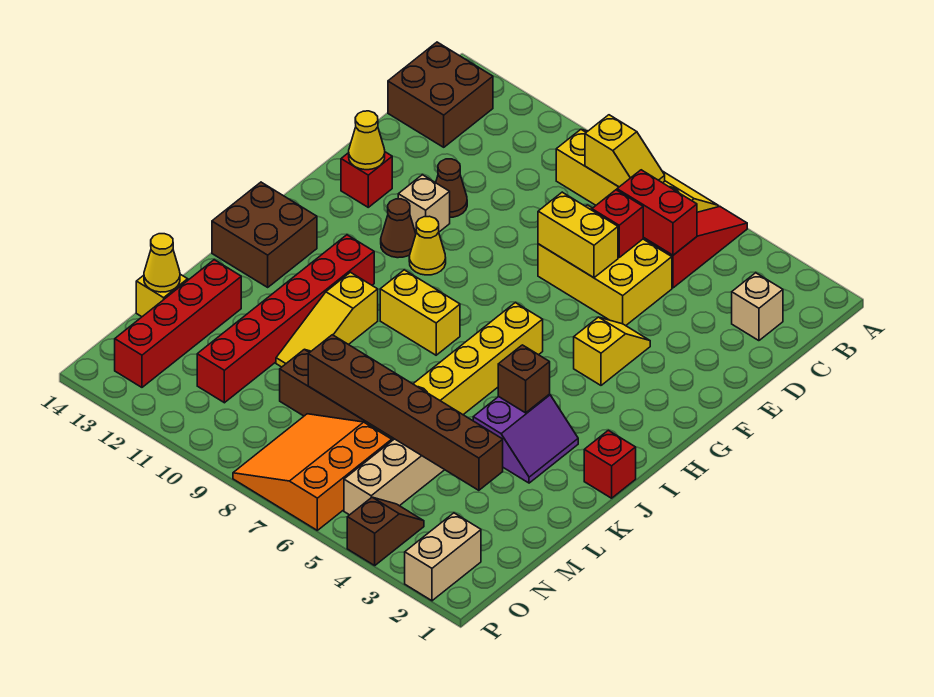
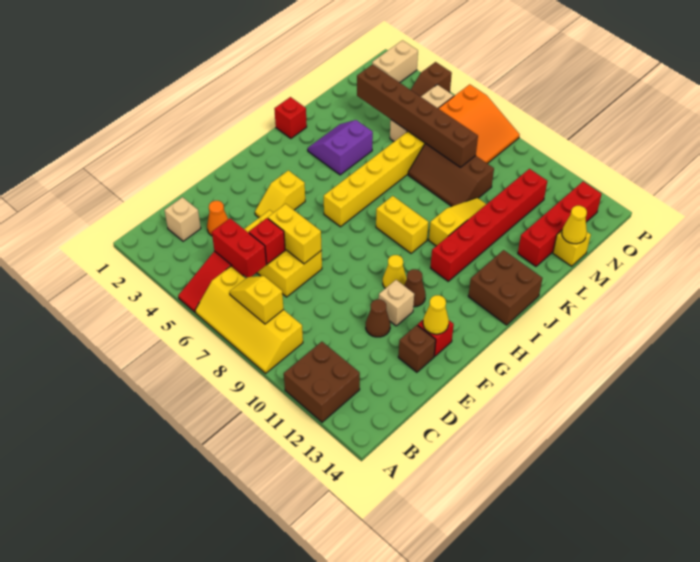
brown brick B13:C14 level 1 -> brown brick A11:B12 level 1
none -> orange cone D3 level 1
brown brick J4 level 2 -> brown brick E13 level 1

